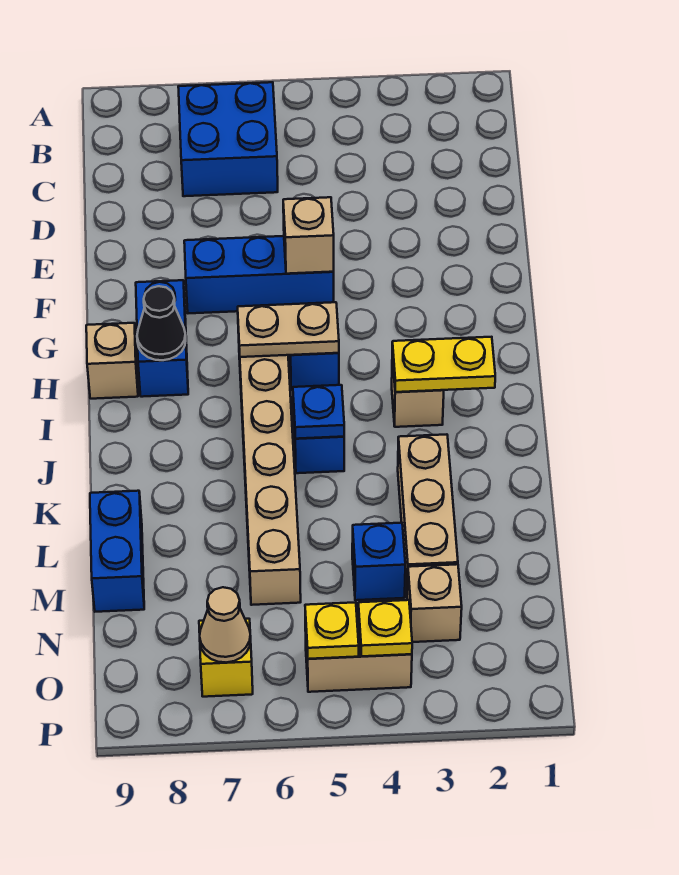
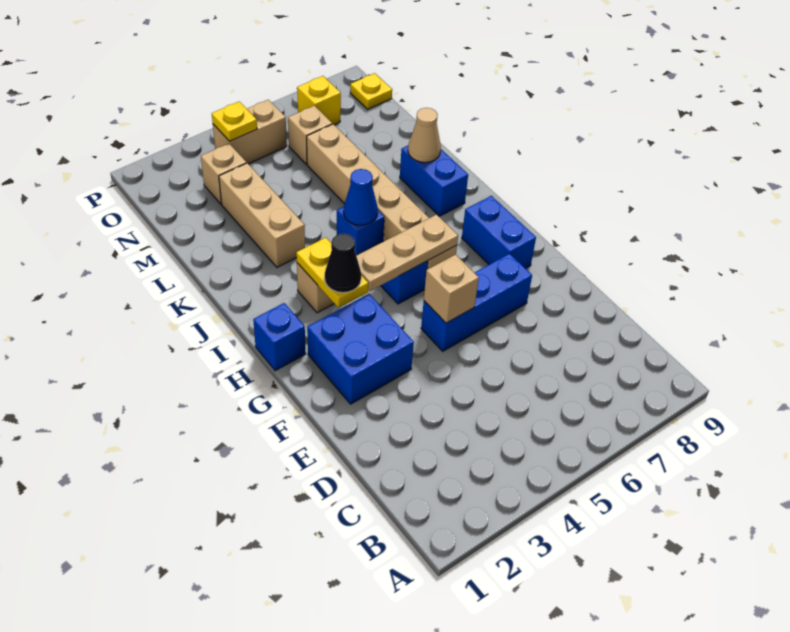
blue brick B6:C7 level 1 -> blue brick F2:G3 level 1
tan plate H5:H6 level 2 -> tan plate H4:H6 level 2
black cone H8 level 2 -> black cone H3 level 3
tan brick H9 level 1 -> tan brick N6 level 1
yellow plate I2:I3 level 2 -> yellow plate H3:I3 level 2
blue plate J5 level 2 -> blue cone J5 level 2
blue brick L9:M9 level 1 -> blue brick J8:K8 level 1
blue brick M4 level 1 -> blue brick H1 level 1
yellow plate O5 level 2 -> yellow plate O9 level 1
tan cone O7 level 2 -> tan cone K8 level 2

